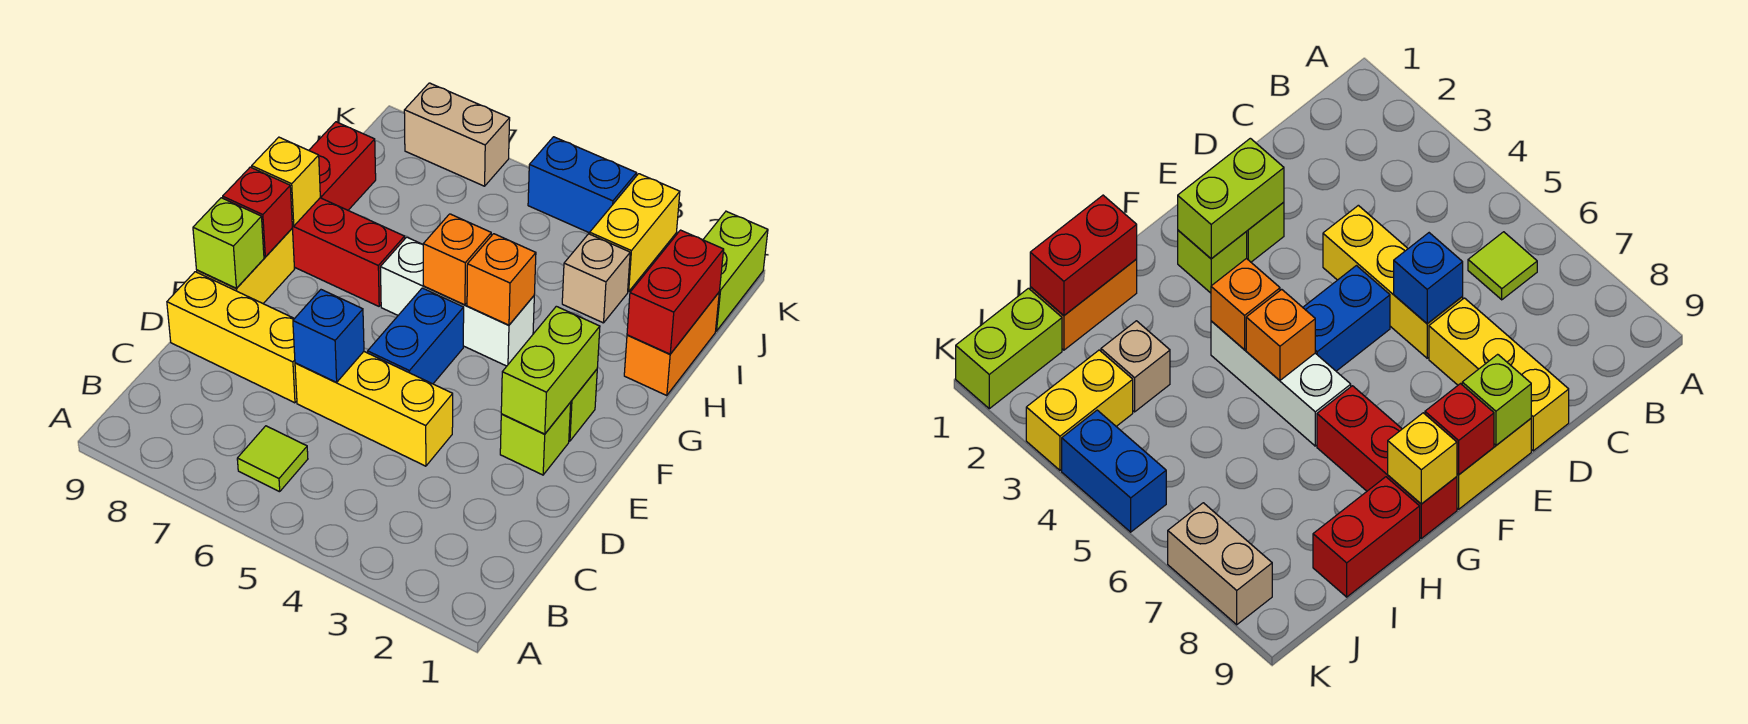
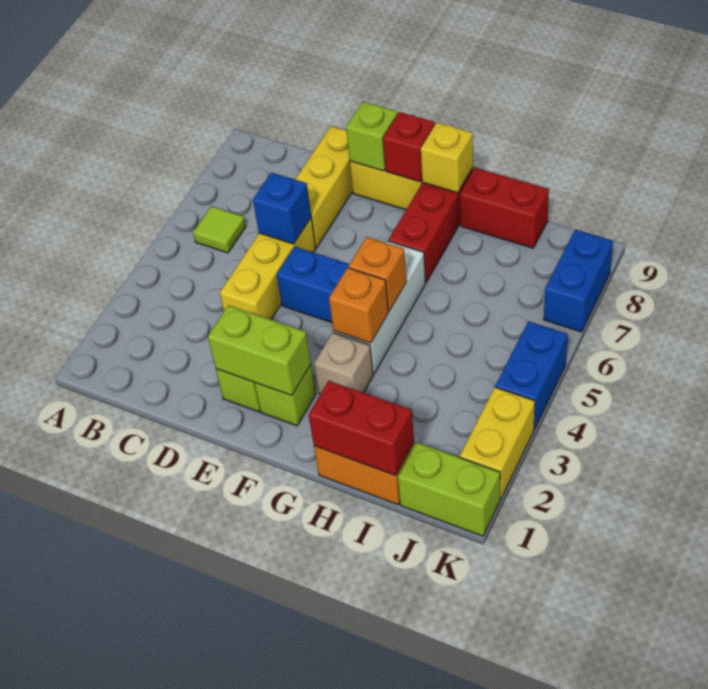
tan brick I3 level 1 -> tan brick G3 level 1
yellow brick J3:K3 level 1 -> yellow brick K2:K3 level 1
tan brick K7:K8 level 1 -> blue brick K7:K8 level 1

